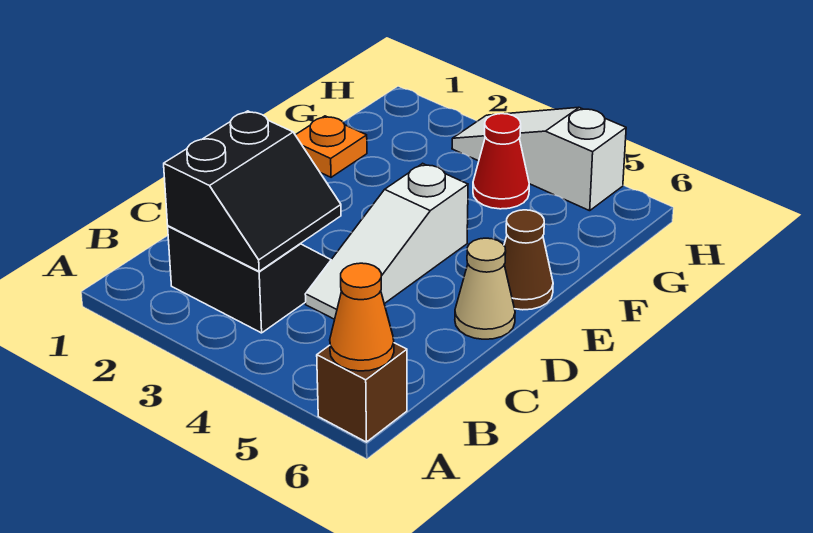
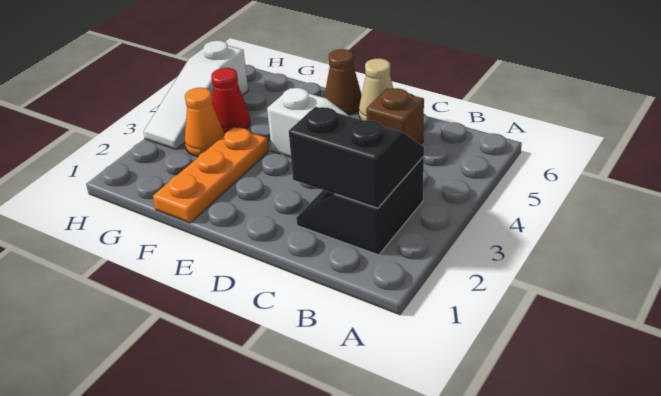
brown brick A6 level 1 -> brown brick C5 level 1
orange cone A6 level 2 -> orange cone G3 level 1
orange plate F1 level 1 -> orange plate F1:F3 level 1

